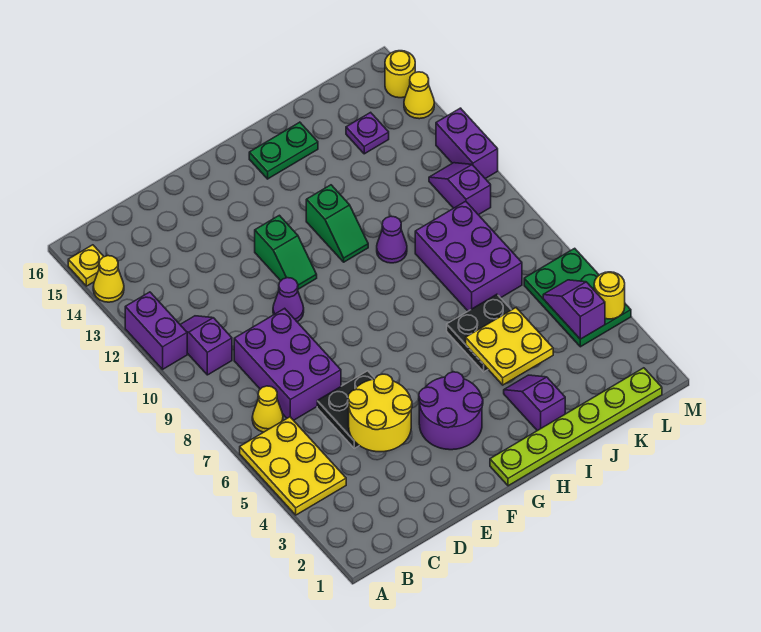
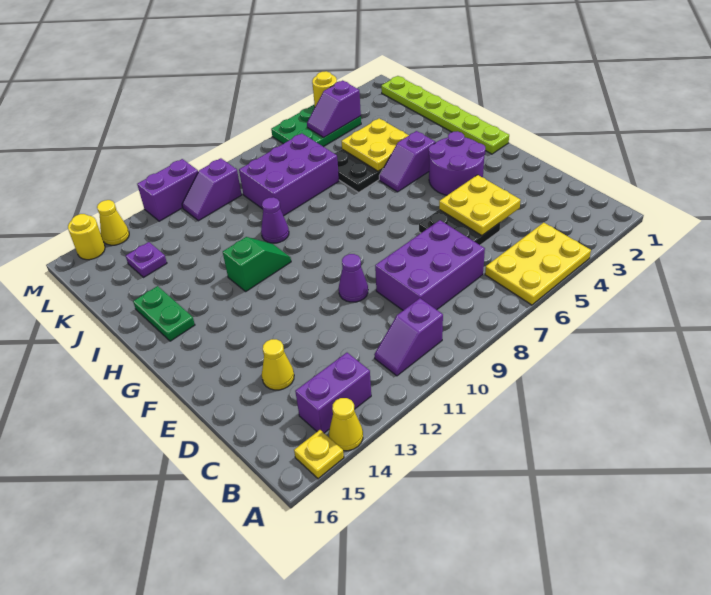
purple brick A11:A12 level 1 -> purple brick B13:B14 level 1
yellow cone B7 level 1 -> yellow cone D14 level 1
yellow round brick D4:E5 level 2 -> yellow plate D4:E5 level 2
green slope F11:F12 level 1 top 12 -> none
purple slope I2:I3 level 1 top 2 -> purple slope H4:H5 level 1 top 4

